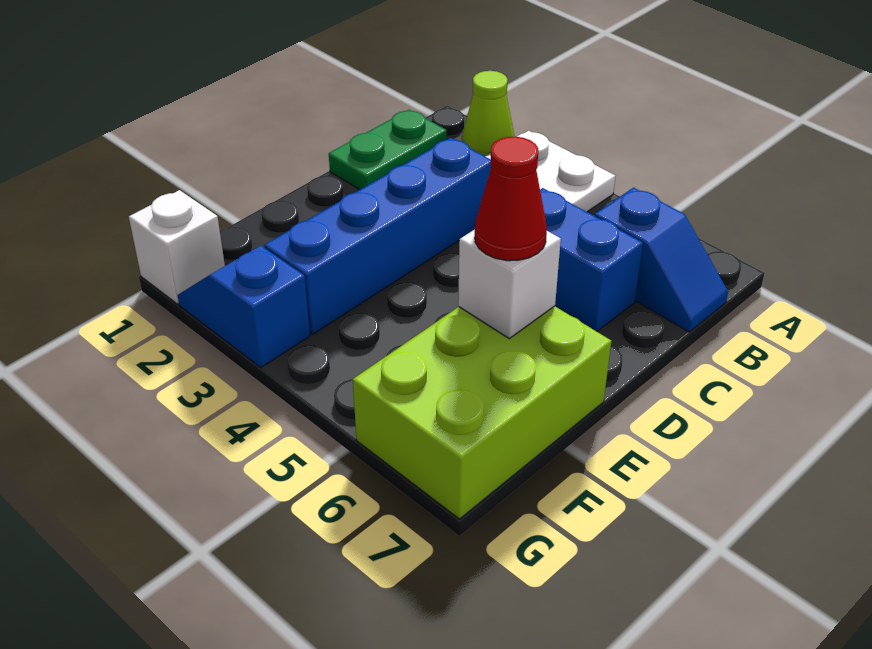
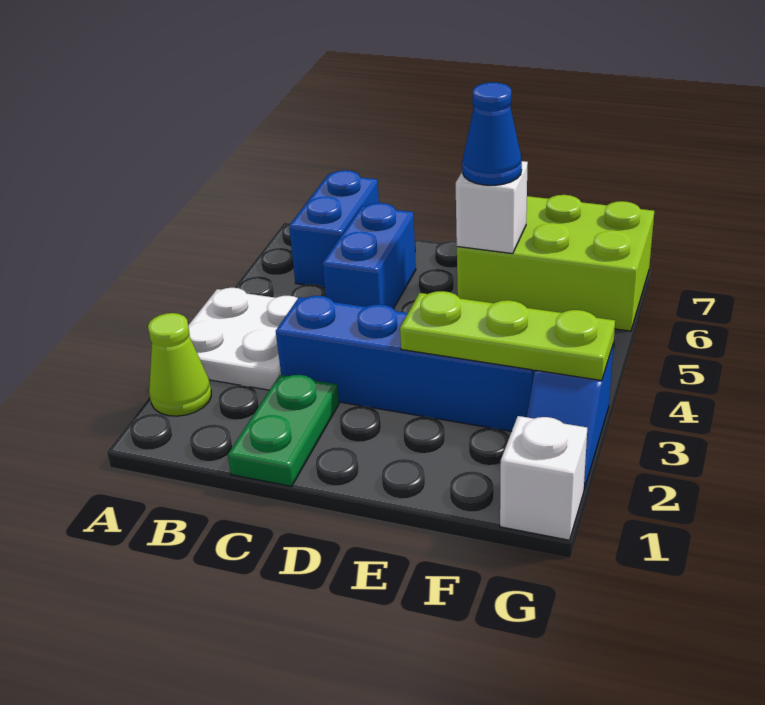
green plate B1:C1 level 1 -> green plate C1:C2 level 1
blue slope B6:B7 level 1 top 6 -> blue brick B6:B7 level 1
none -> lime plate E3:G3 level 2
red cone E6 level 3 -> blue cone E6 level 3

